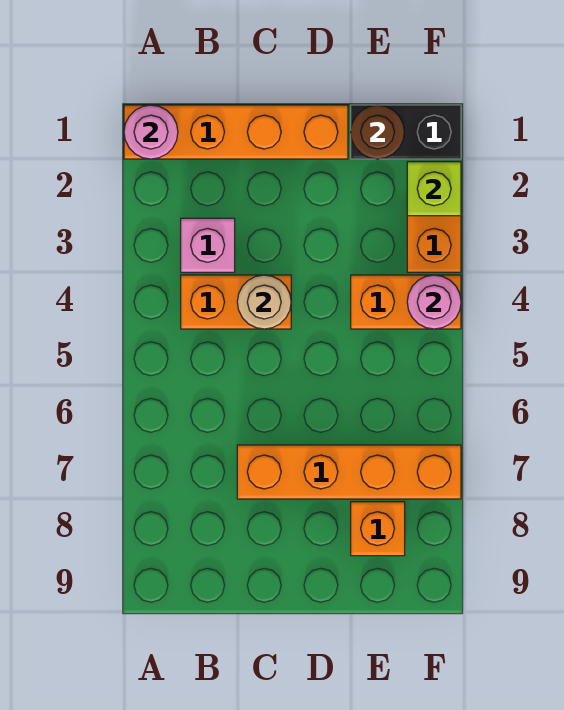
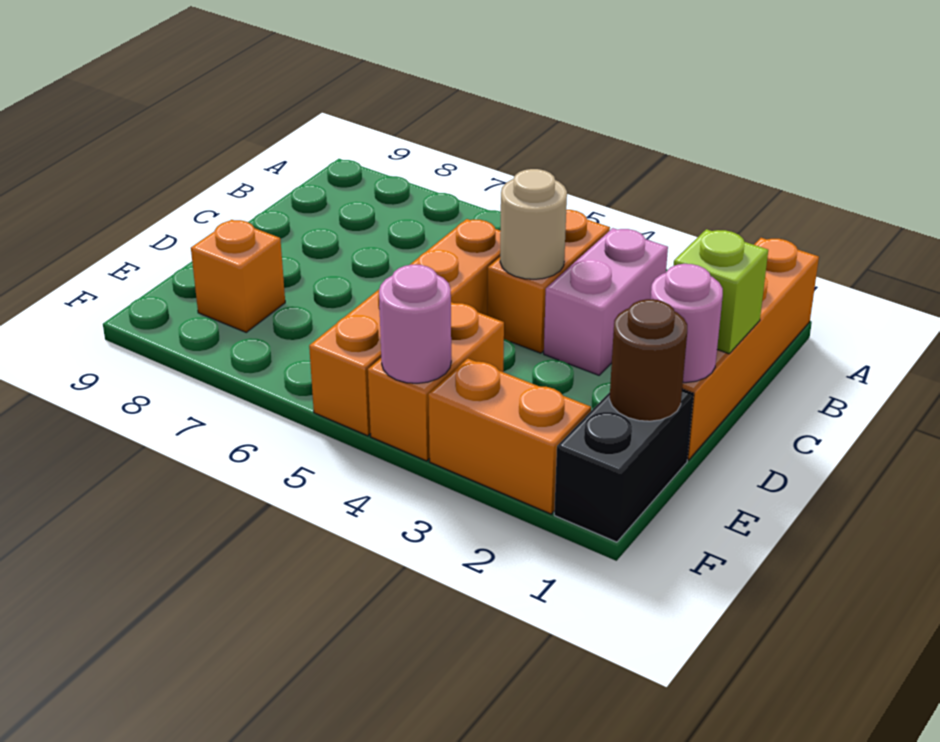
pink round brick A1 level 2 -> pink round brick D1 level 2
pink brick B3 level 1 -> pink brick B3:C3 level 1
orange brick C7:F7 level 1 -> orange brick C5:F5 level 1
lime brick F2 level 2 -> lime brick C1 level 2

